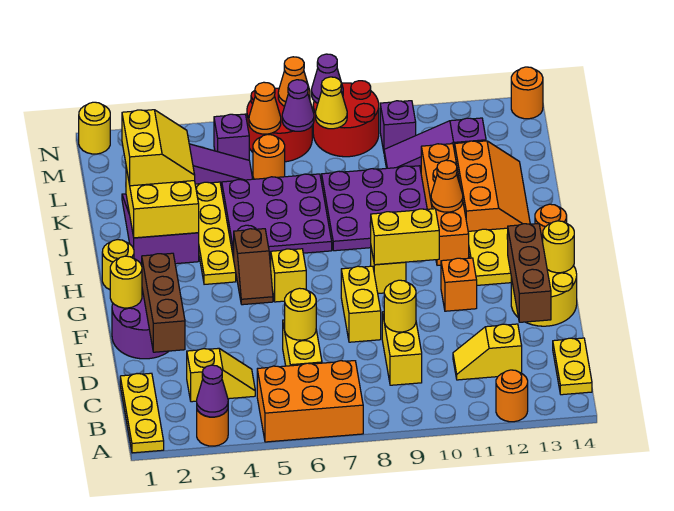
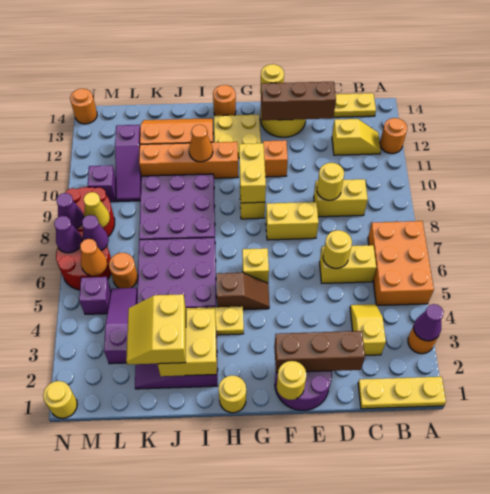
yellow slope C11:C12 level 1 top 12 -> yellow slope B12:C12 level 1 top C
yellow slope J2:K3 level 3 top 2 -> yellow slope J2:K3 level 3 top J
orange cone N7 level 2 -> purple cone N7 level 2

